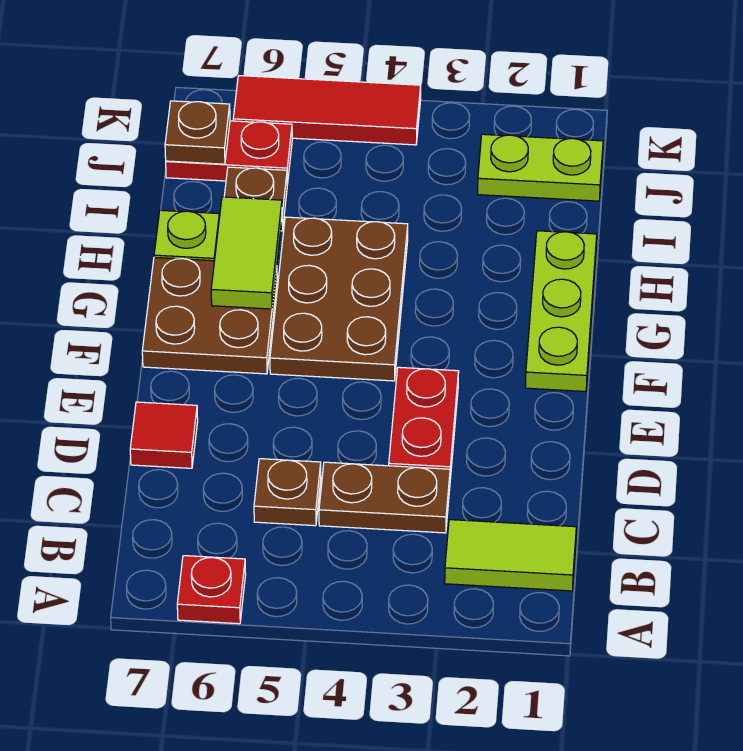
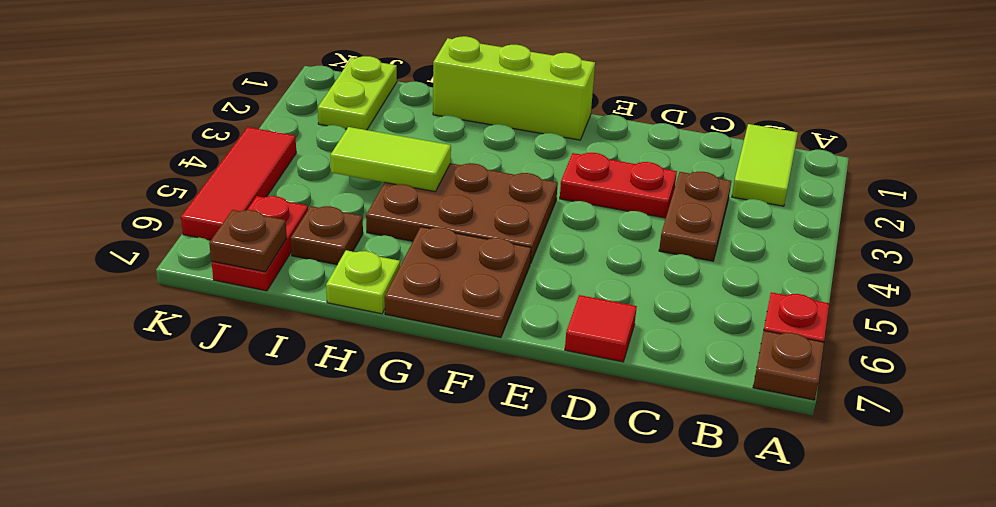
brown plate C5 level 1 -> brown plate A7 level 1
lime plate F1:H1 level 1 -> lime brick F1:H1 level 1
lime tile G6:H6 level 2 -> lime tile H4:I4 level 2

